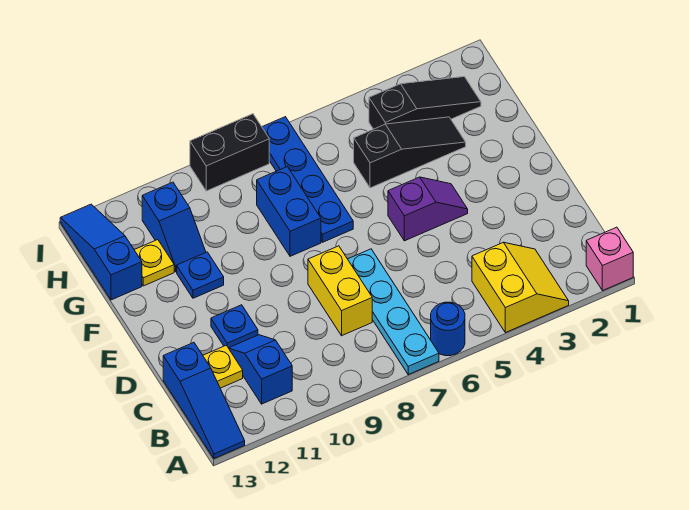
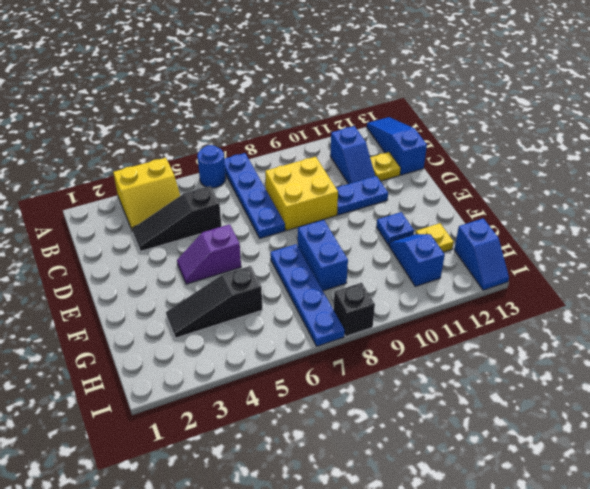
pink brick A1 level 1 -> none
yellow slope A3:B4 level 1 top 4 -> yellow slope A3:B4 level 1 top A
cyan plate A7:D7 level 1 -> blue plate A7:D7 level 1
yellow brick C8:D8 level 1 -> yellow brick C8:D9 level 1
blue plate D11 level 1 -> blue plate D10:D11 level 1
blue slope G13:I13 level 1 top G -> blue slope H13:I13 level 1 top H
black slope H2:H4 level 1 top 4 -> black slope C3:C5 level 1 top 5
black brick I8:I9 level 1 -> black brick I8 level 1

